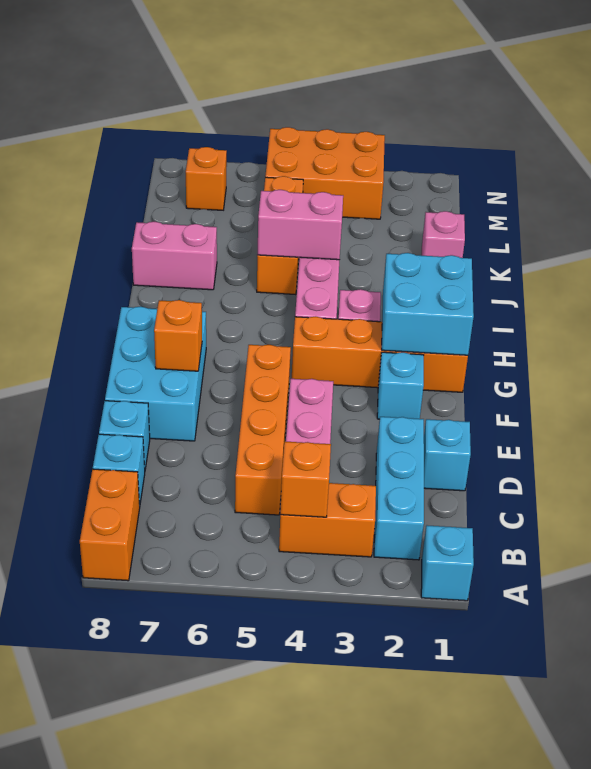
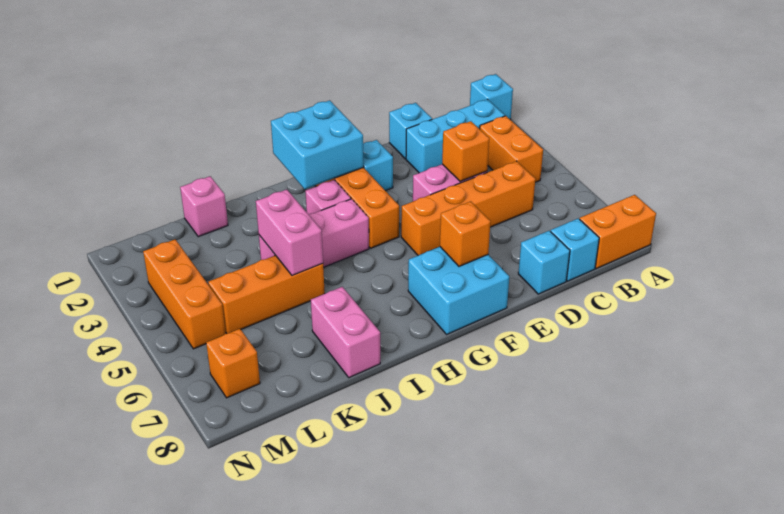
orange brick B4 level 2 -> orange brick D4 level 2
cyan brick E7:G8 level 1 -> cyan brick F7:G8 level 1
orange brick M3:N5 level 1 -> orange brick M3:M5 level 1

